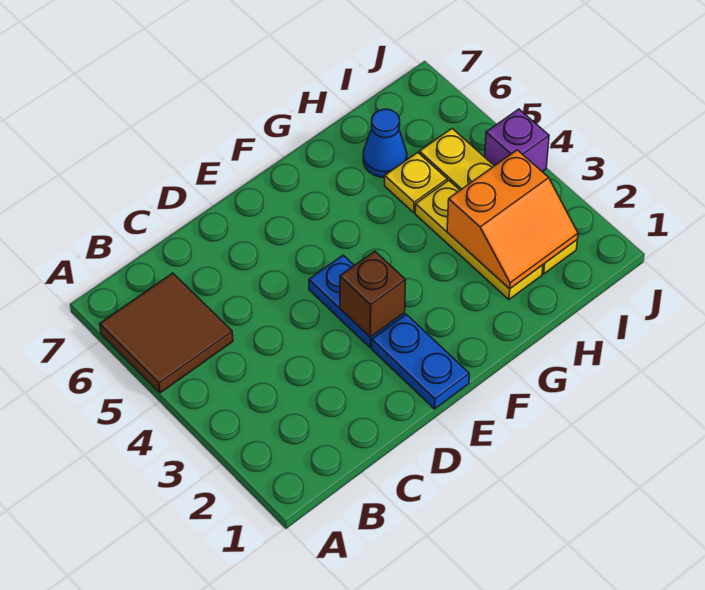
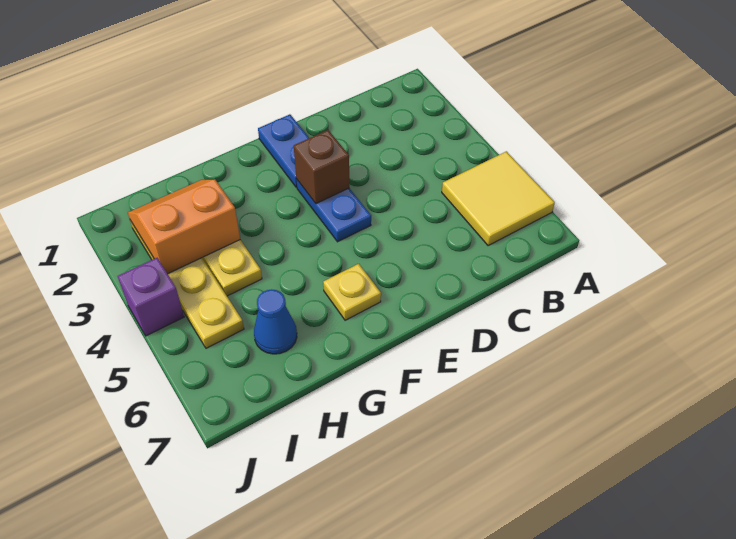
brown tile A5:B6 level 1 -> yellow tile A5:B6 level 1
yellow plate H5 level 1 -> yellow plate F6 level 1

